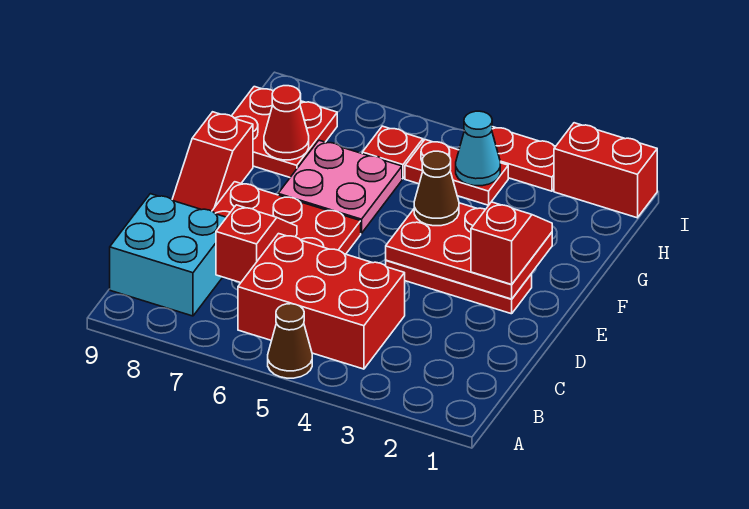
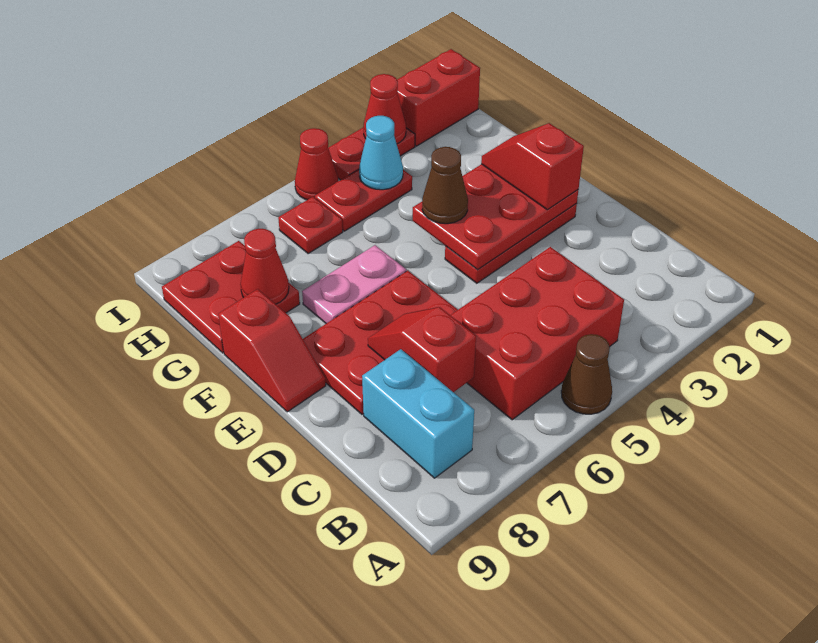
cyan brick B8:C9 level 1 -> cyan brick B8:C8 level 1
pink plate F6:G7 level 1 -> pink plate F6:F7 level 1
none -> red cone I3 level 2
none -> red cone I5 level 1

